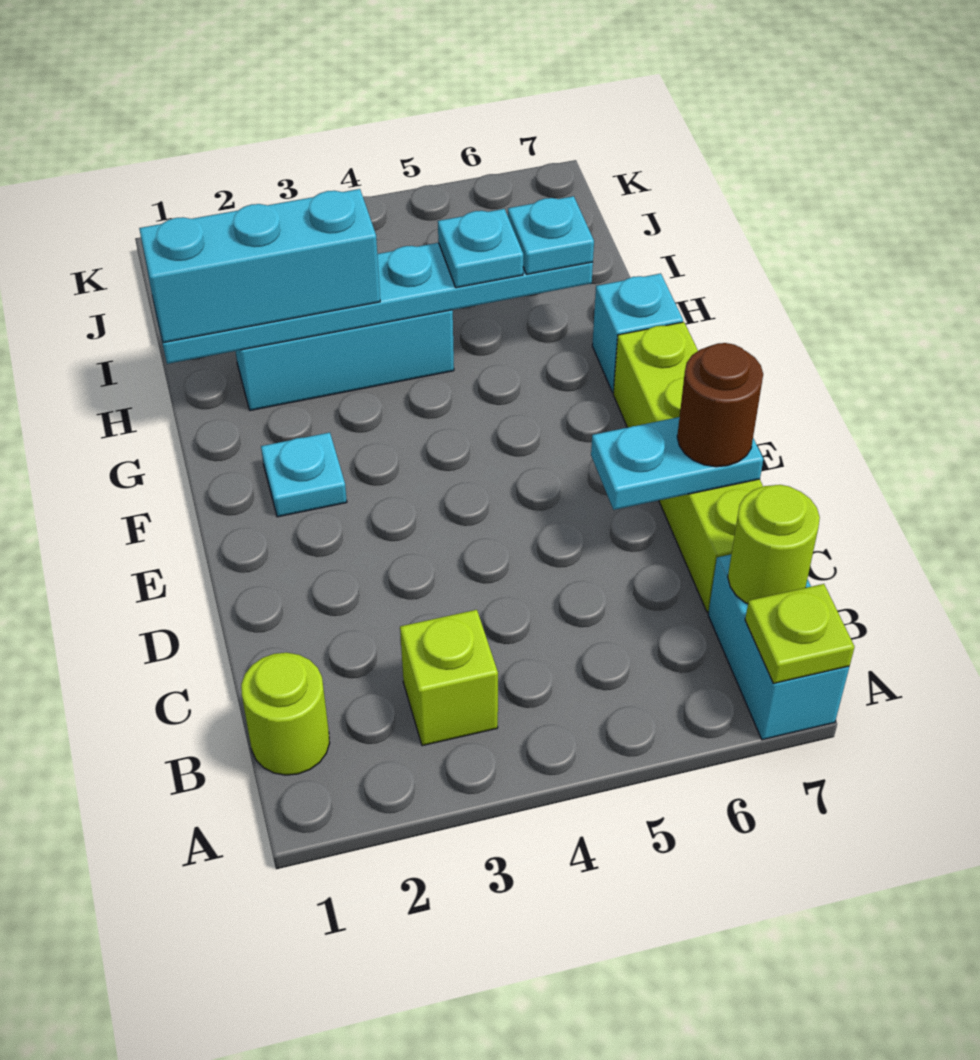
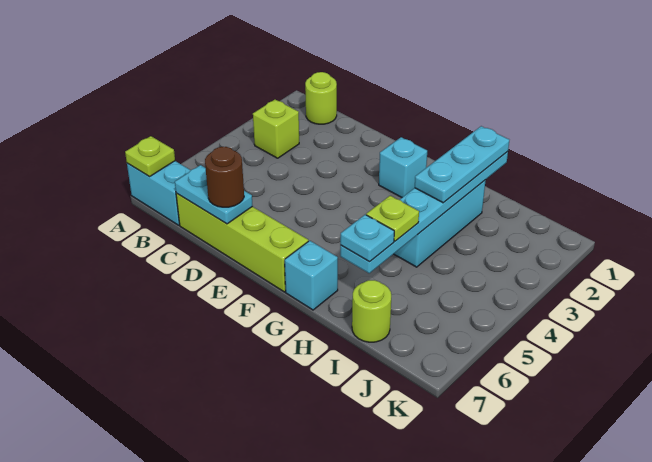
lime round brick B7 level 2 -> lime round brick I7 level 1
cyan plate D6:D7 level 2 -> cyan plate C7:D7 level 2
cyan plate F2 level 1 -> cyan brick F2 level 1
cyan brick H1:H3 level 3 -> cyan plate H1:H3 level 3
cyan plate H5 level 3 -> lime plate H5 level 3

